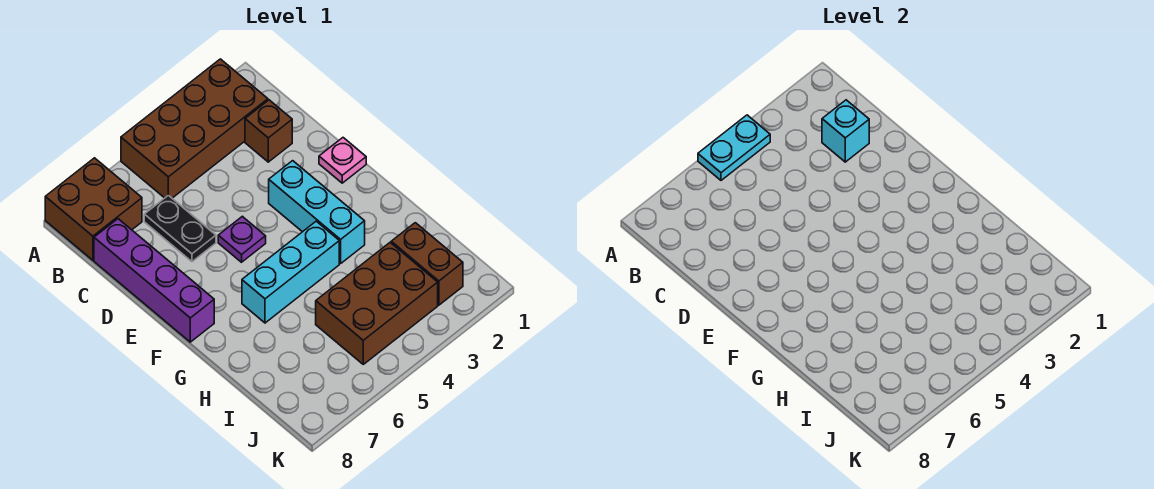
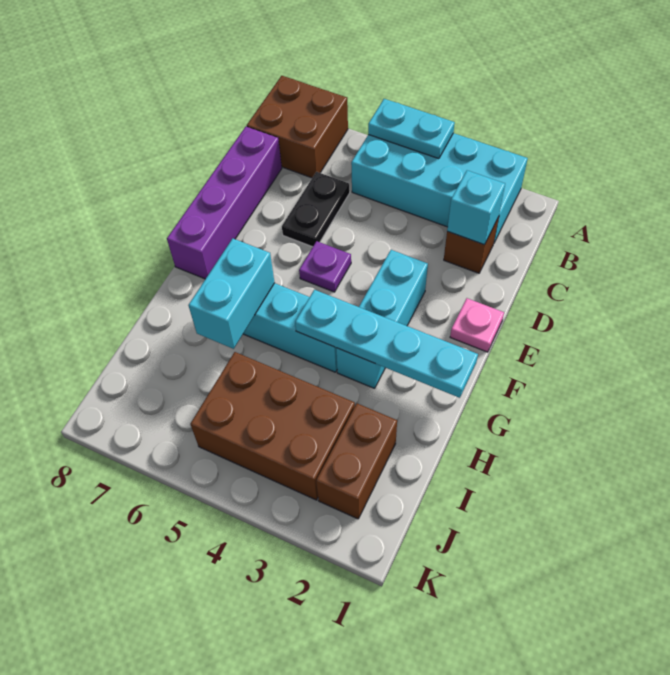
brown brick A2:B5 level 1 -> cyan brick A2:B5 level 1
none -> cyan plate G1:G4 level 2
none -> cyan brick G6:H6 level 2

